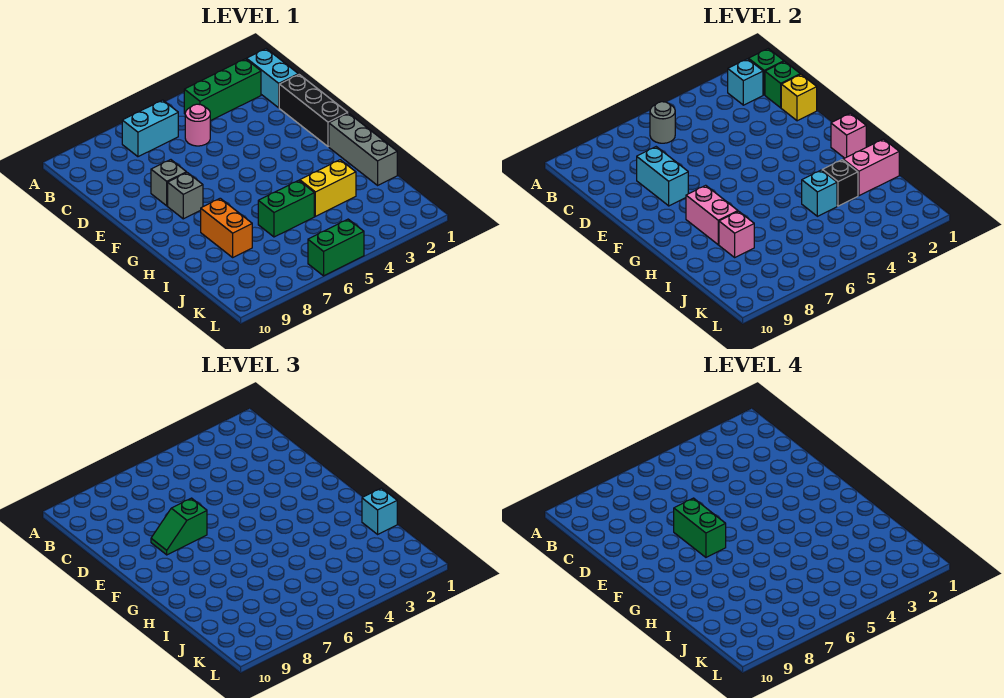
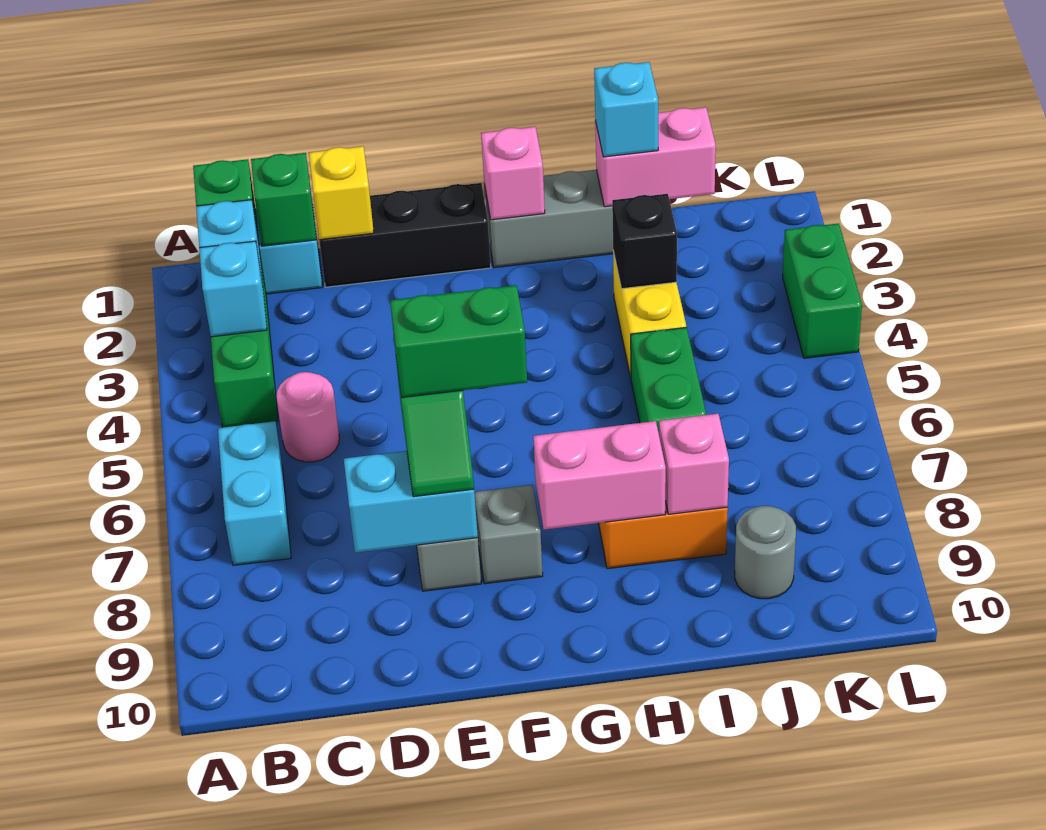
grey round brick B6 level 2 -> grey round brick J9 level 1
pink brick I1:I2 level 2 -> pink brick I1:J1 level 2
cyan brick I4 level 2 -> cyan brick B3 level 2
green brick L5:L6 level 1 -> green brick L3:L4 level 1

